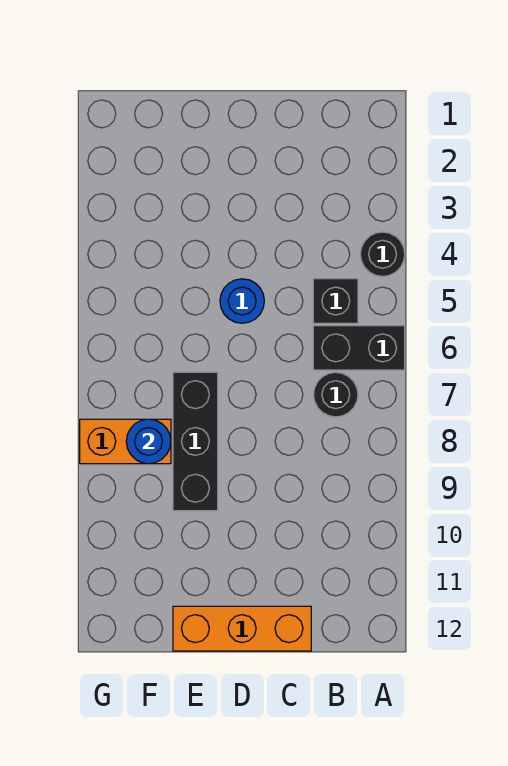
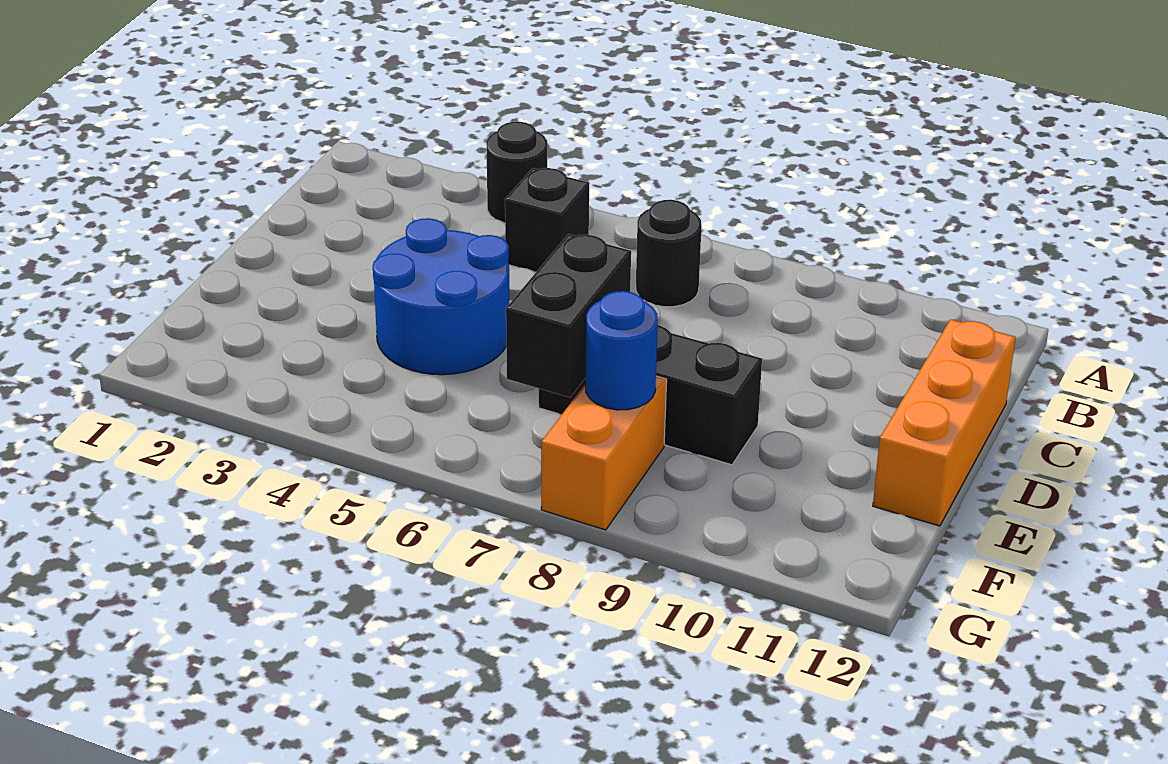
black brick A6:B6 level 1 -> black brick E7:F7 level 2
blue round brick D5 level 1 -> blue round brick D4:E5 level 1

